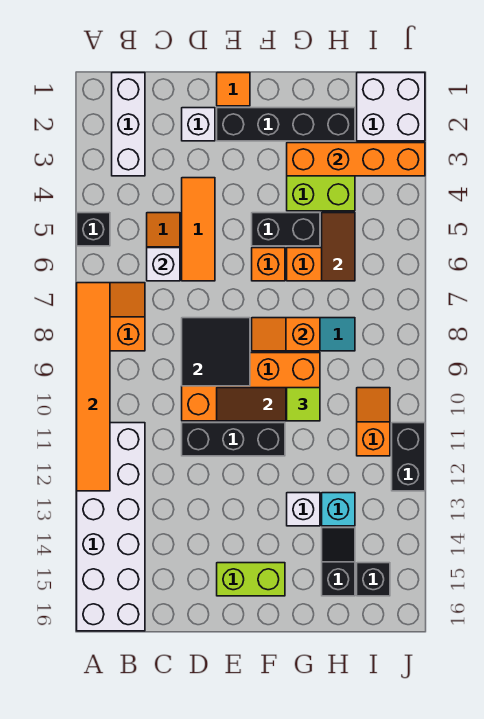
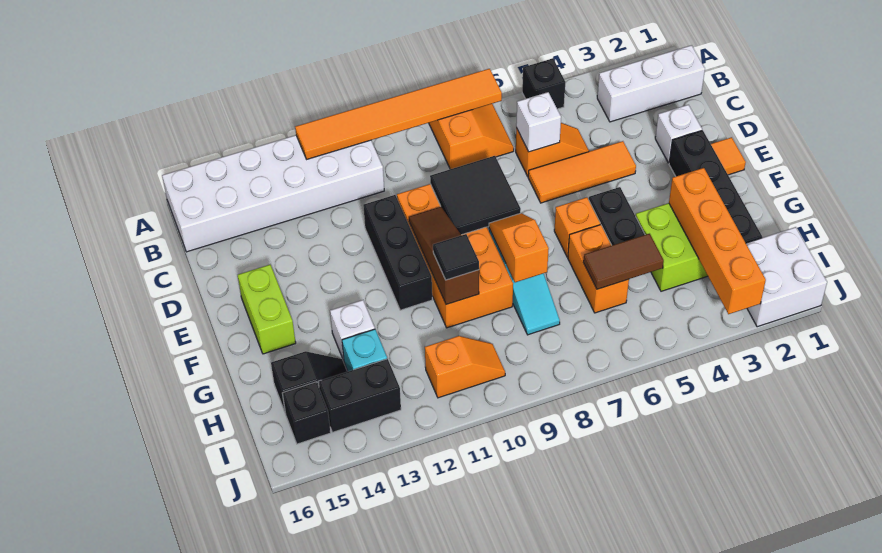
lime tile G10 level 3 -> black tile G10 level 3
black brick J11:J12 level 1 -> black brick I13:I14 level 1

